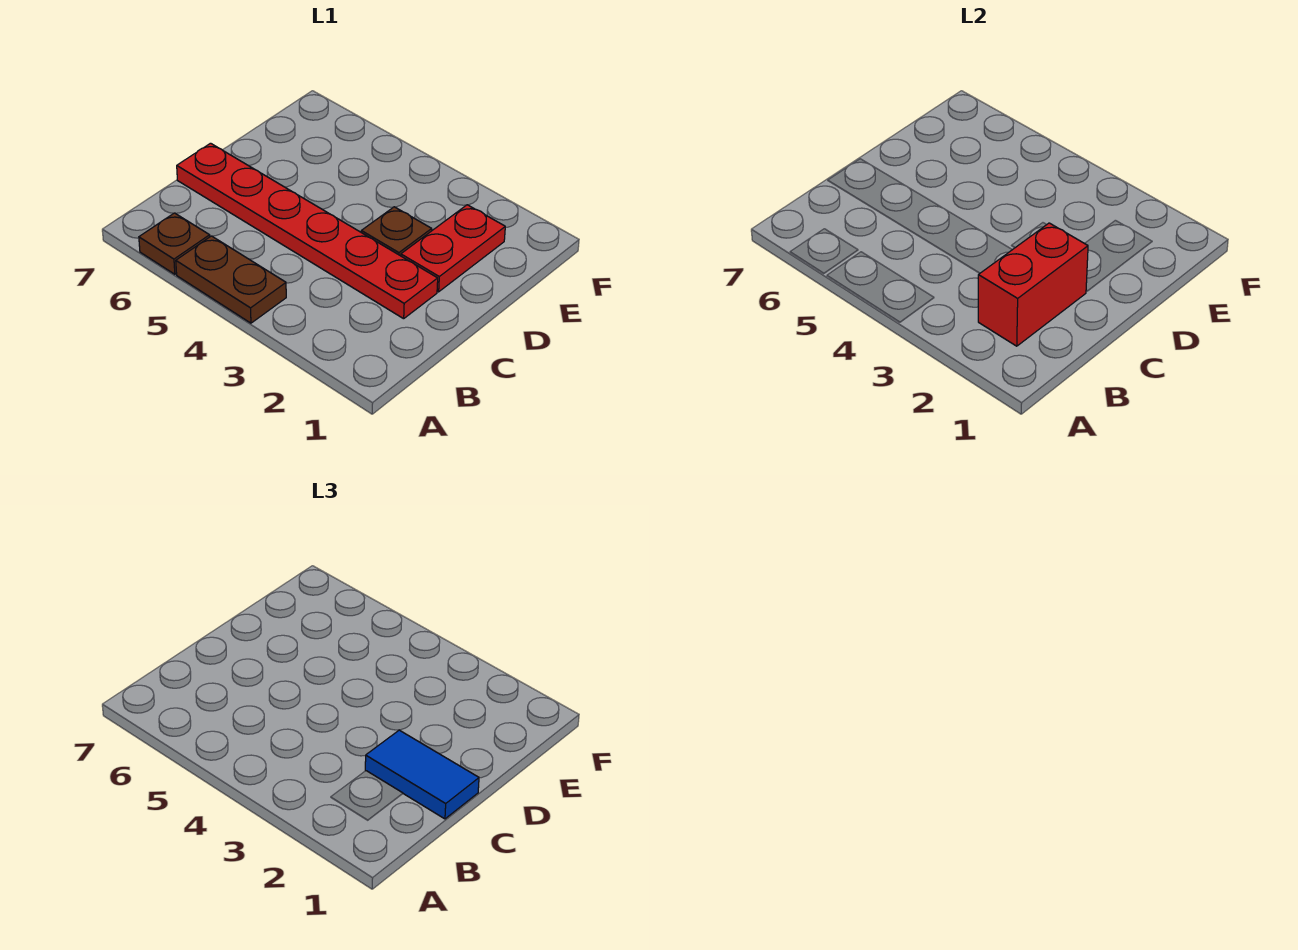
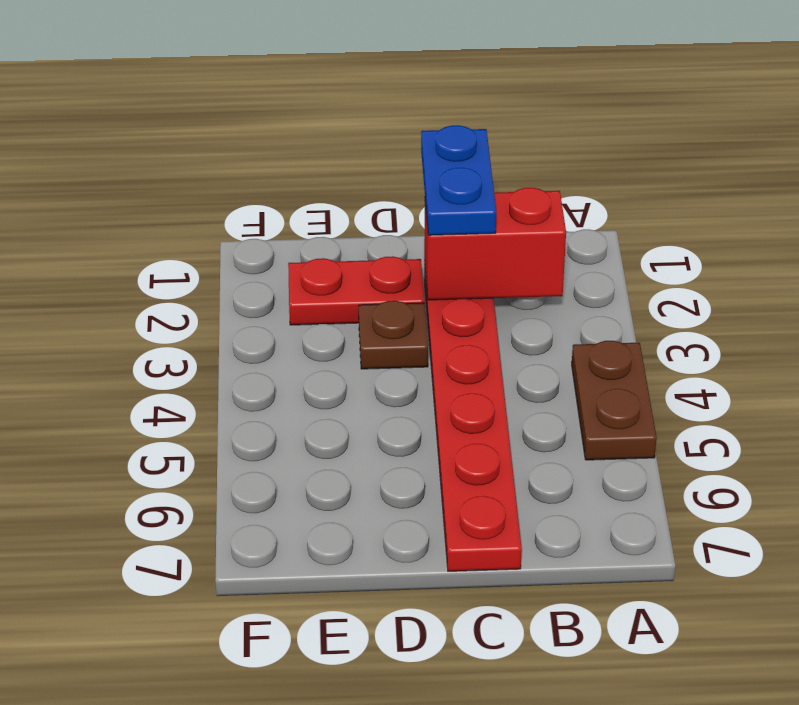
brown plate A6 level 1 -> none
blue tile C1:C2 level 3 -> blue plate C1:C2 level 3

